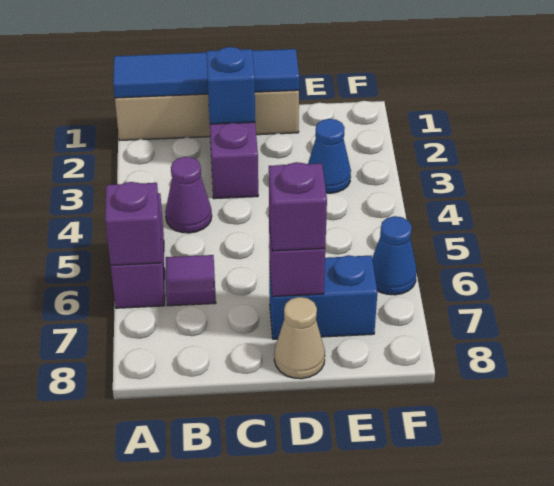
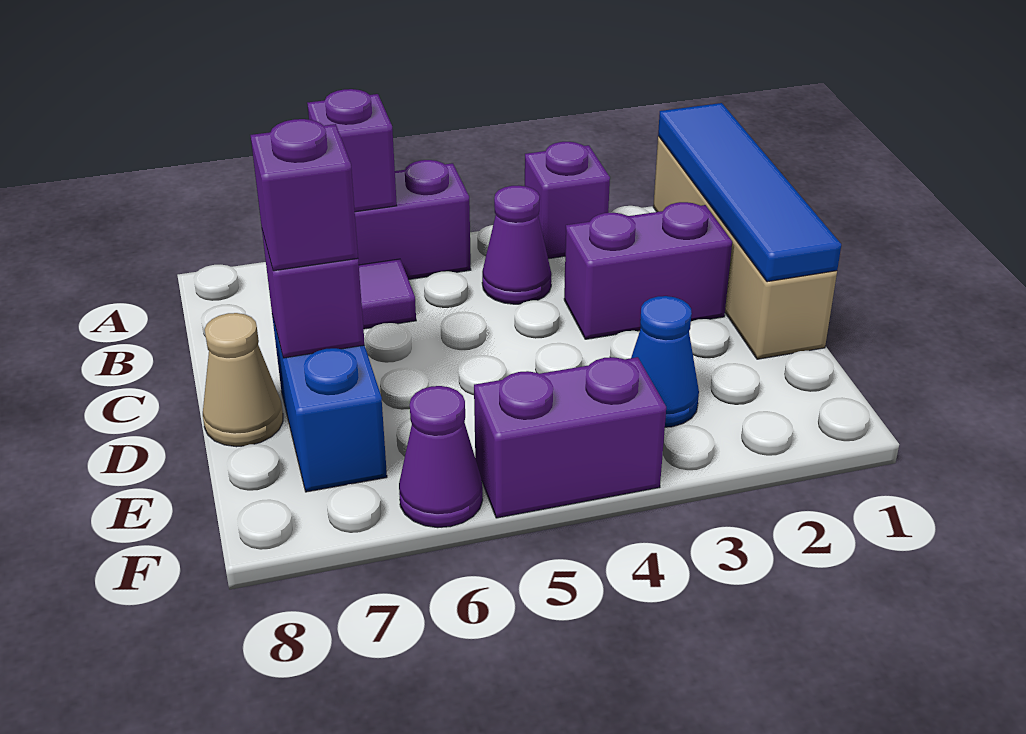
none -> purple brick A3 level 1
blue brick C2 level 2 -> none
none -> purple brick F4:F5 level 1
blue cone F6 level 1 -> purple cone F6 level 1

